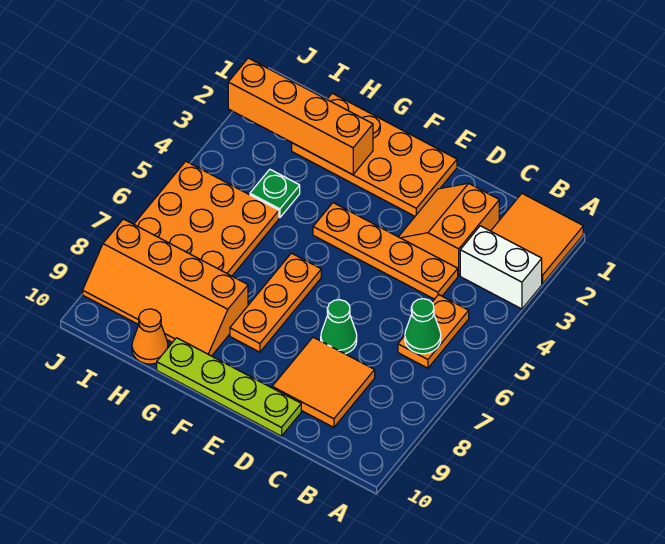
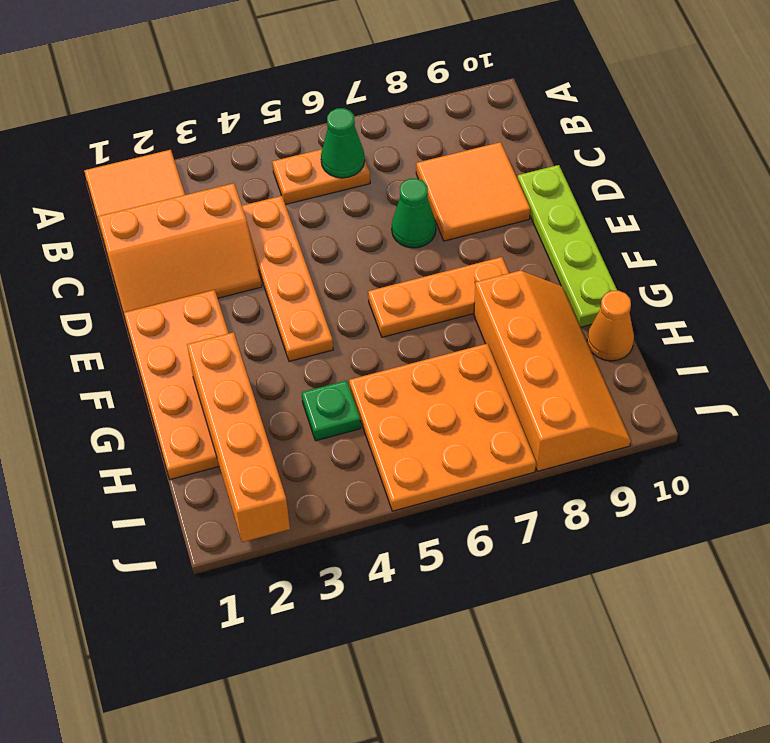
white brick A3:B3 level 1 -> none
orange slope C2:D3 level 1 top C -> orange slope C1:D3 level 1 top C

